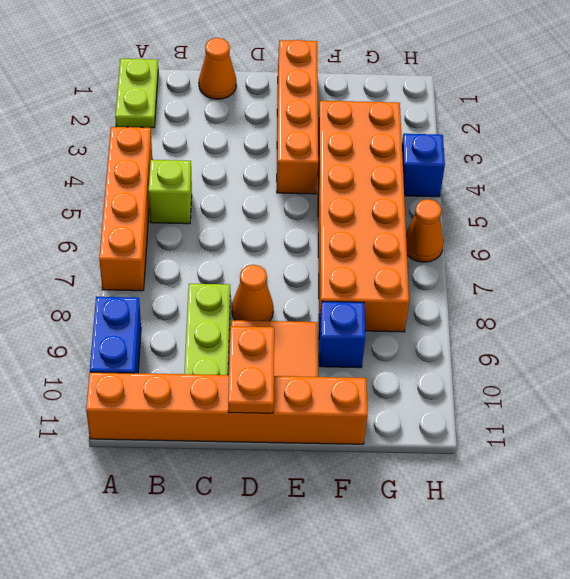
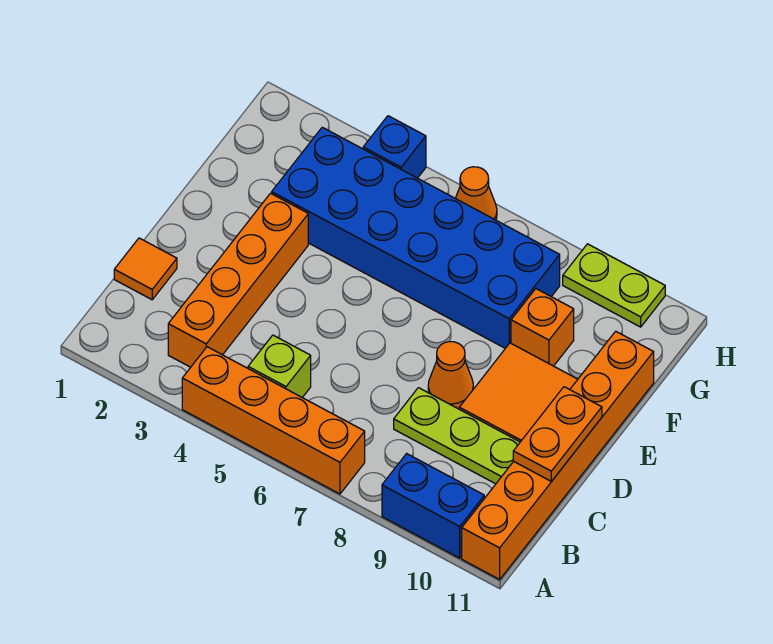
lime plate A1:A2 level 1 -> lime plate H9:H10 level 1
orange cone C1 level 1 -> orange tile C1 level 1
orange plate D10:D11 level 2 -> orange plate C11:D11 level 2
orange brick E1:E4 level 1 -> orange brick B3:E3 level 1
orange brick F3:G8 level 1 -> blue brick F3:G8 level 1
blue brick F9 level 1 -> orange brick F9 level 1

